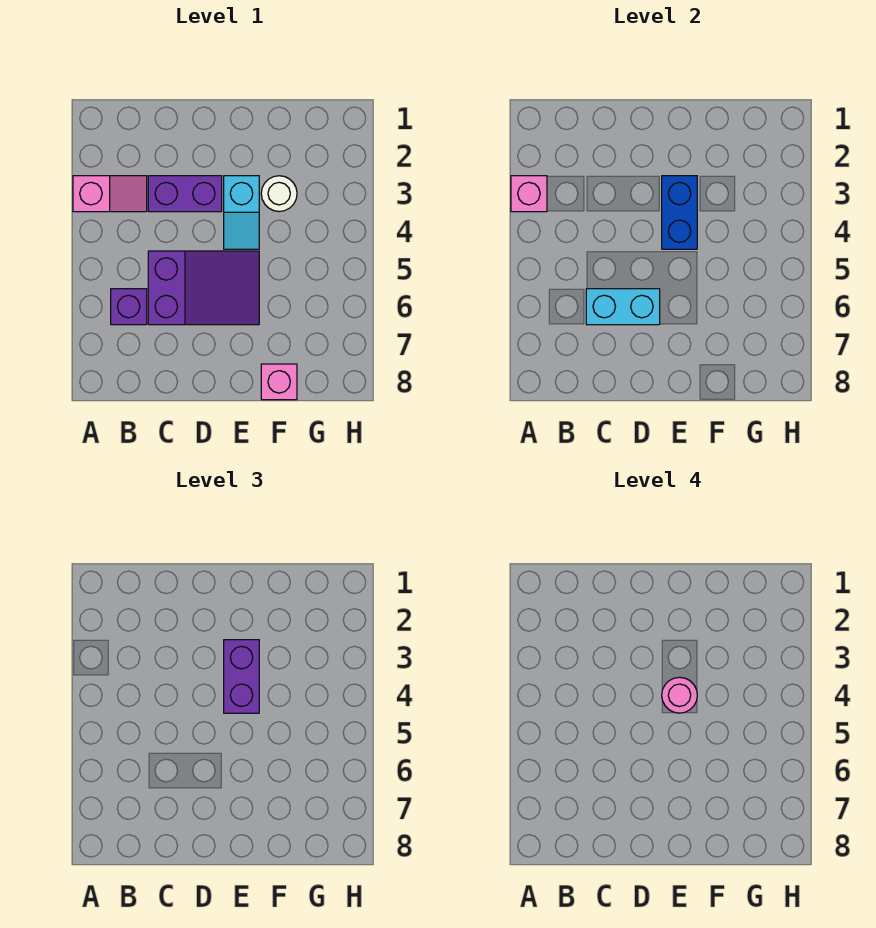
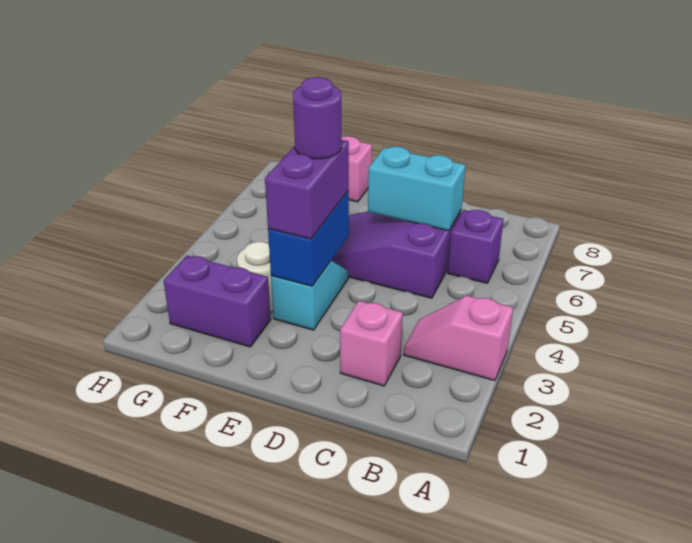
pink brick A3 level 2 -> pink brick C2 level 1
purple brick C3:D3 level 1 -> purple brick F2:G2 level 1
pink round brick E4 level 4 -> purple round brick E4 level 4

